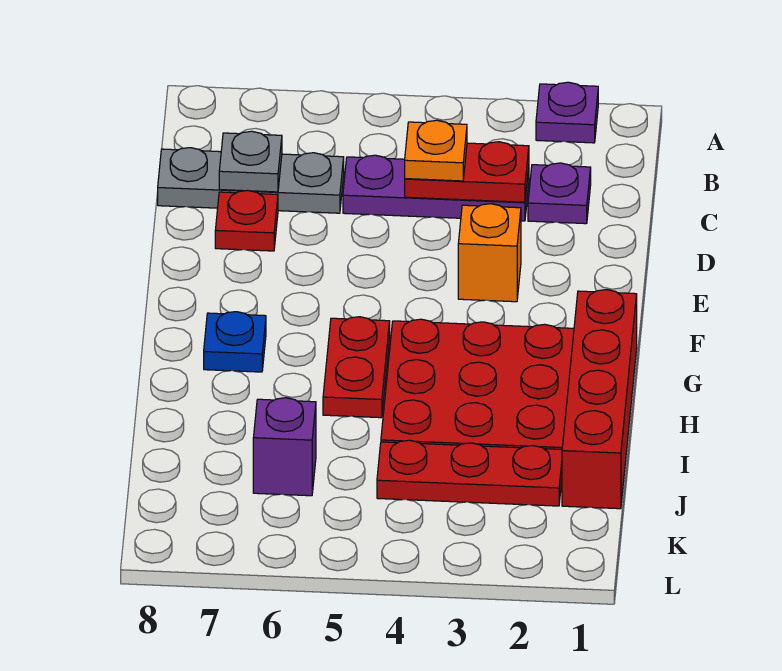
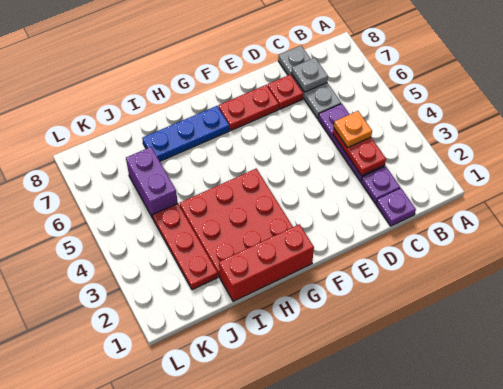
purple plate A2 level 1 -> purple plate C1 level 1
orange brick E3 level 1 -> none
red brick G1:J1 level 1 -> red brick G1:I1 level 1
red plate G5:H5 level 1 -> red plate E7:F7 level 1
blue plate G7 level 1 -> blue plate G7:I7 level 1
purple brick J6 level 1 -> purple brick J5:J6 level 1

